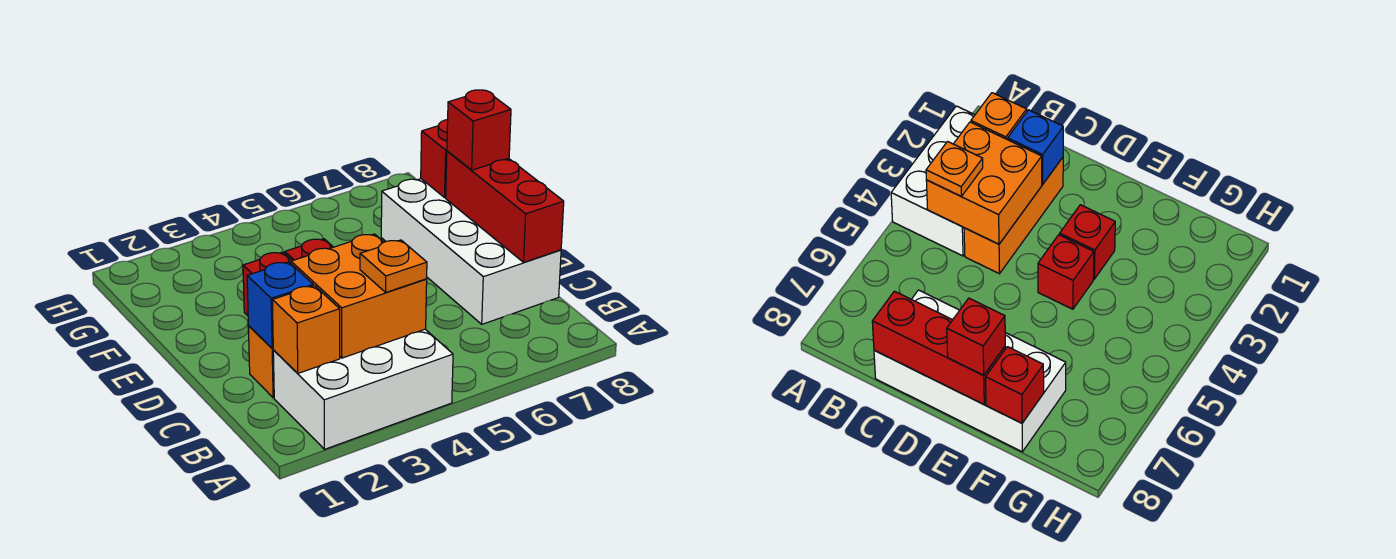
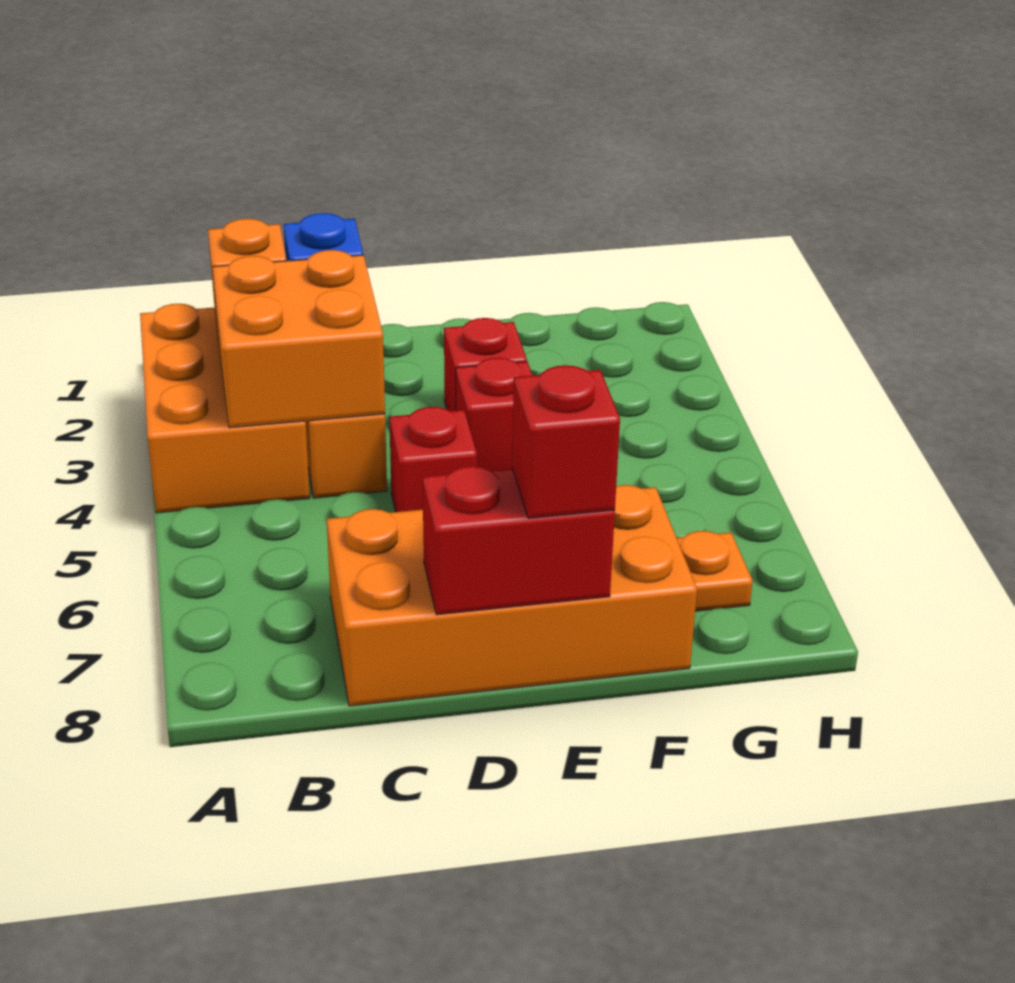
white brick A2:B4 level 1 -> orange brick A2:B4 level 1
orange plate B4 level 3 -> orange plate G7 level 1
white brick C7:F8 level 1 -> orange brick C7:F8 level 1
red brick C8:E8 level 2 -> red brick D8:E8 level 2
red brick F8 level 2 -> red brick D5 level 1

